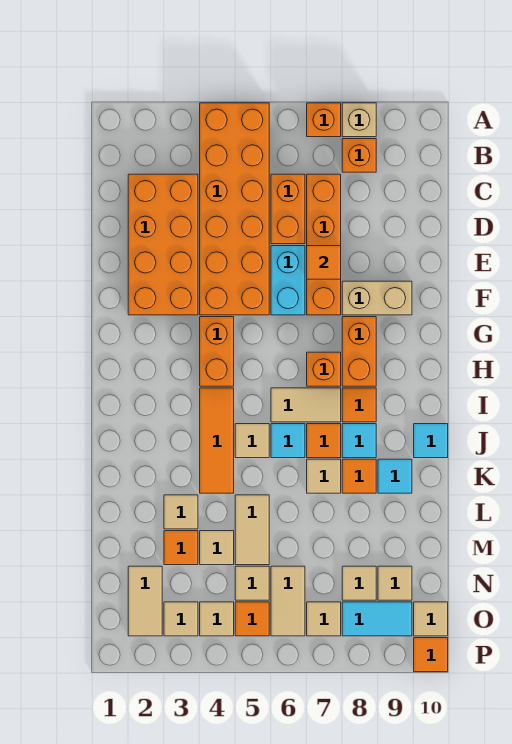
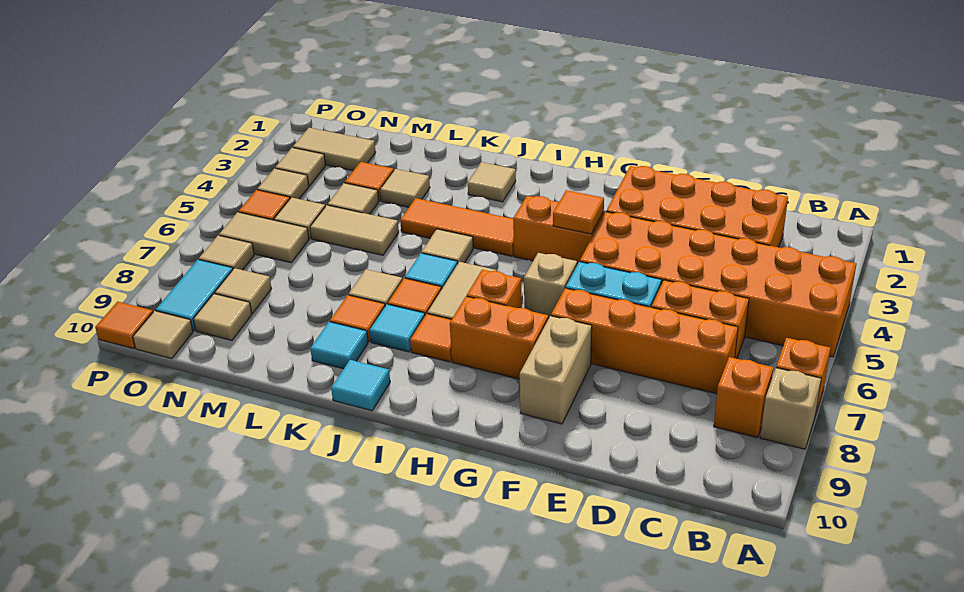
orange tile E7 level 2 -> orange tile G4 level 2
none -> tan brick G6 level 1
none -> tan tile J2 level 1

